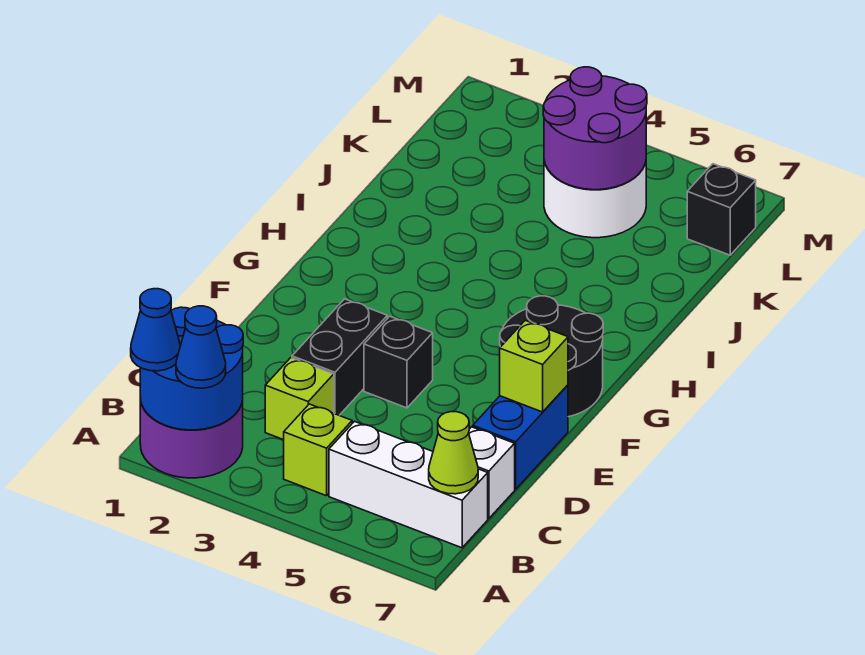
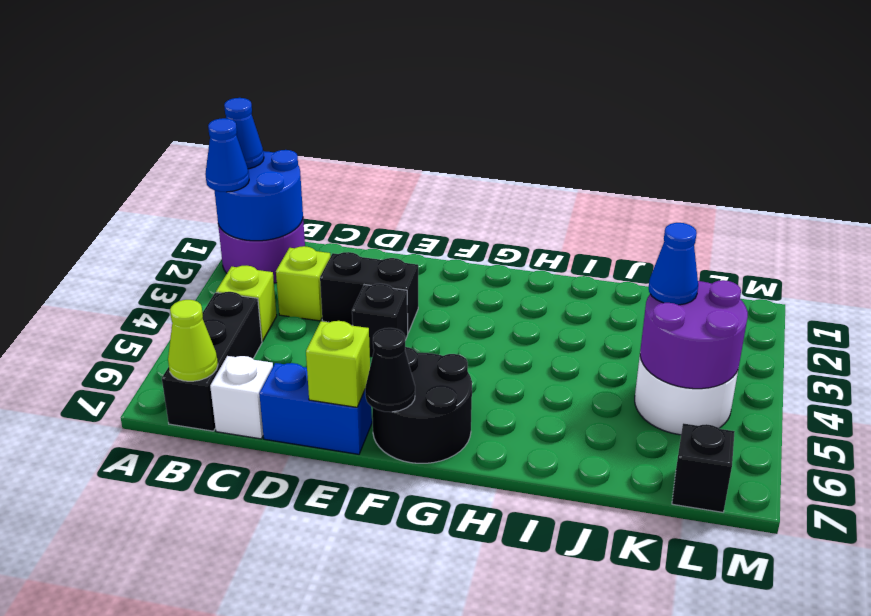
white brick B5:B7 level 1 -> black brick B5:B7 level 1
none -> black cone F7 level 2
none -> blue cone K4 level 3

